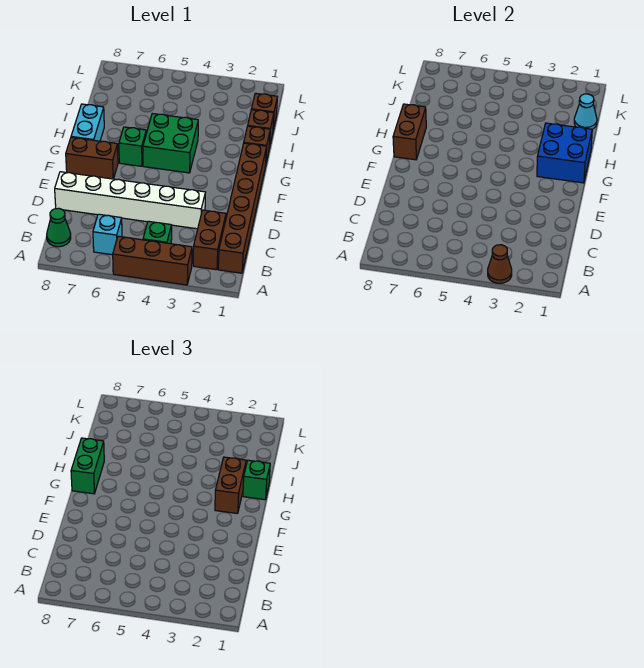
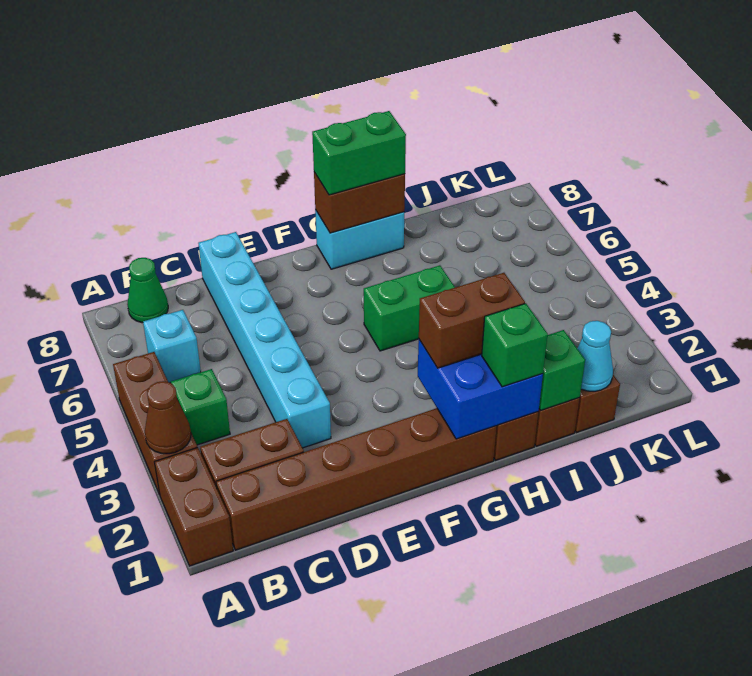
white brick D3:D8 level 1 -> cyan brick D3:D8 level 1
brown brick F7:F8 level 1 -> brown brick A1:A2 level 1
green brick G4:H5 level 1 -> green brick G5:H5 level 1
green brick G6 level 1 -> green brick I1 level 2

